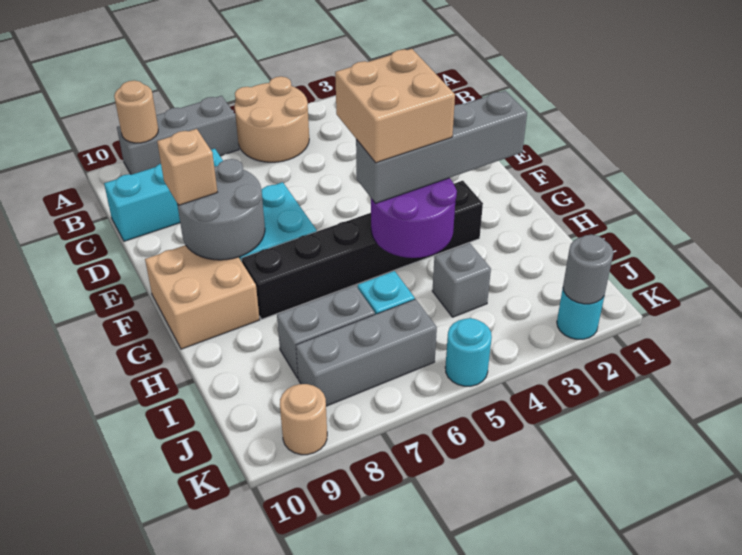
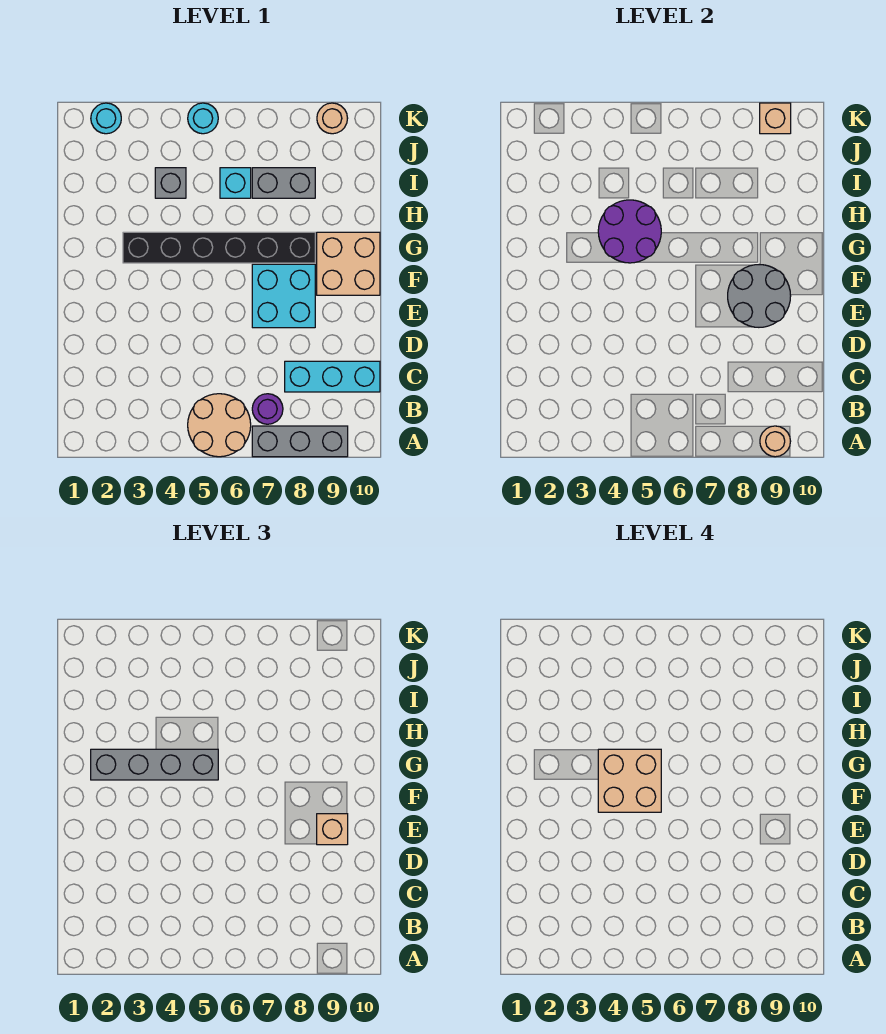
none -> purple round brick B7 level 1
grey brick J6:J8 level 1 -> none
grey round brick K2 level 2 -> none
none -> tan brick K9 level 2

